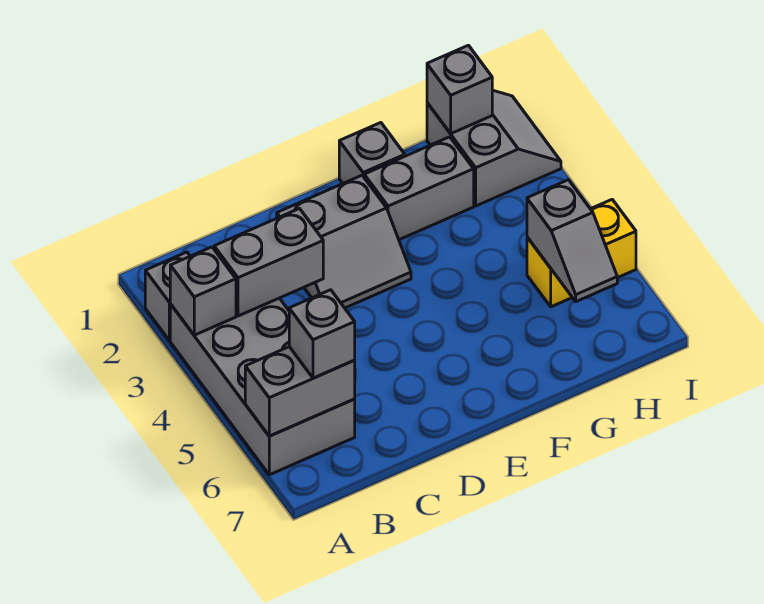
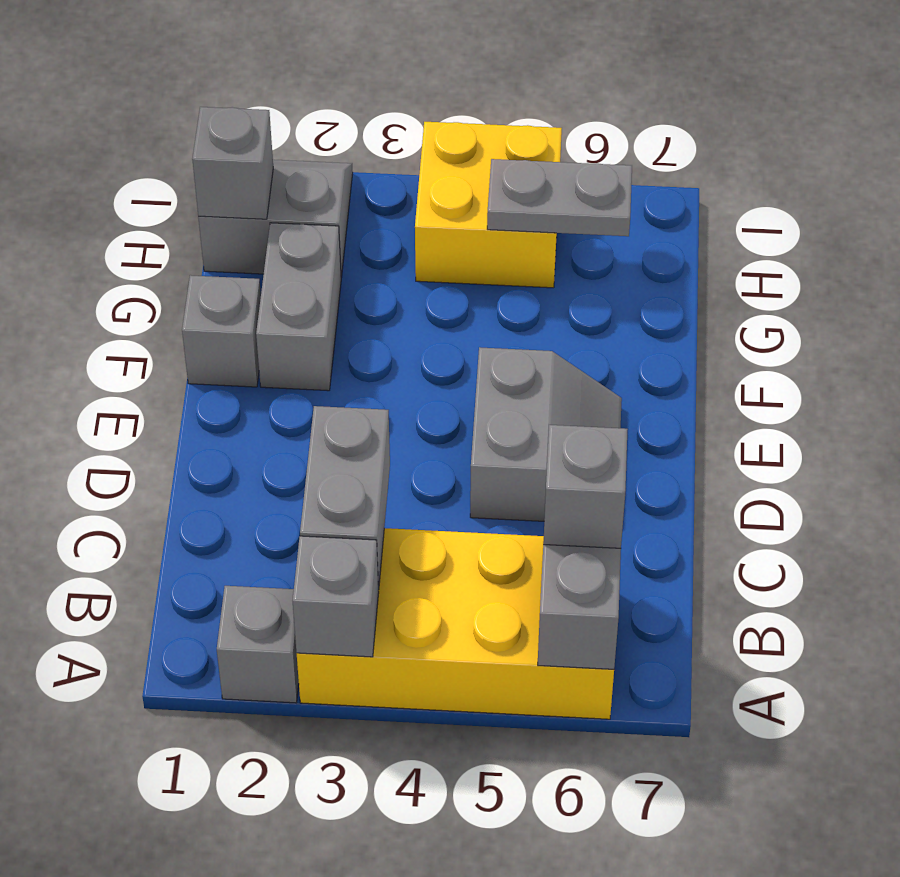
grey brick A3:B6 level 1 -> yellow brick A3:B6 level 1
grey slope D2:E3 level 1 top 2 -> grey slope D5:E6 level 1 top 5
yellow brick H5:I5 level 1 -> yellow brick H4:I5 level 1
grey slope H5:H6 level 2 top 5 -> grey plate H5:H6 level 2

